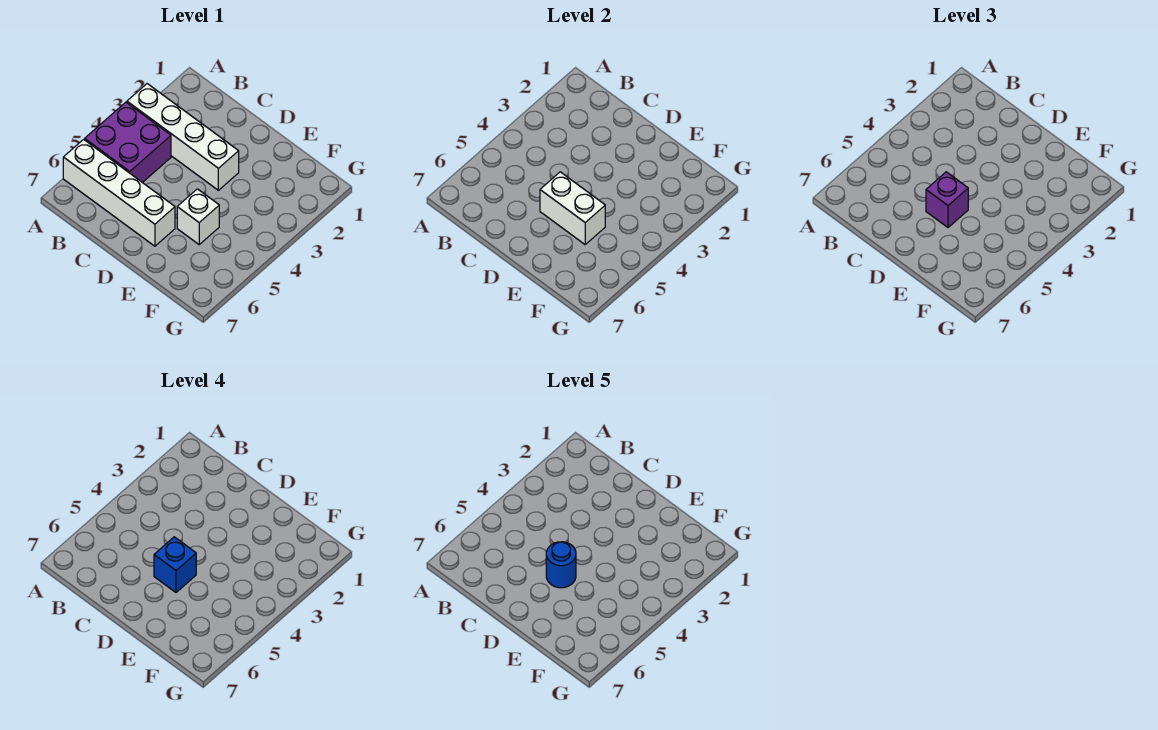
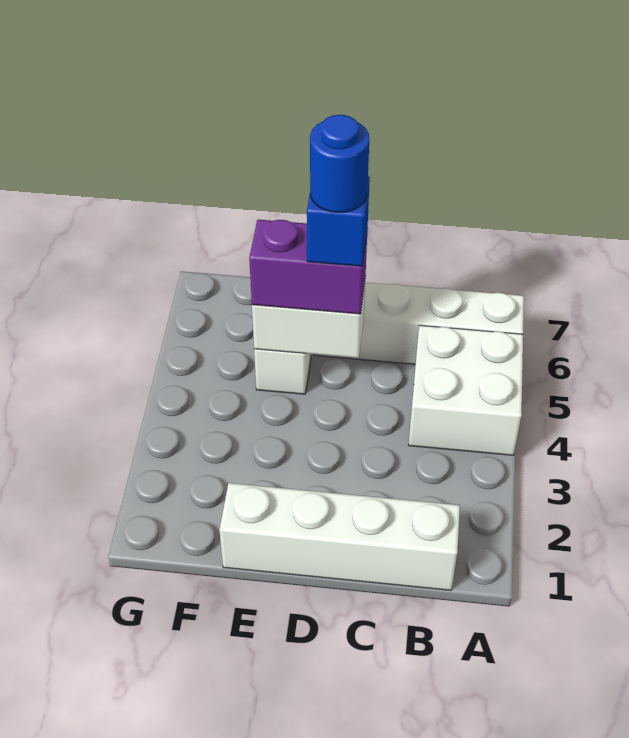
white brick A3:D3 level 1 -> white brick B1:E1 level 1
purple brick A4:B5 level 1 -> white brick A4:B5 level 1
purple brick D5 level 3 -> purple brick D5:E5 level 3

